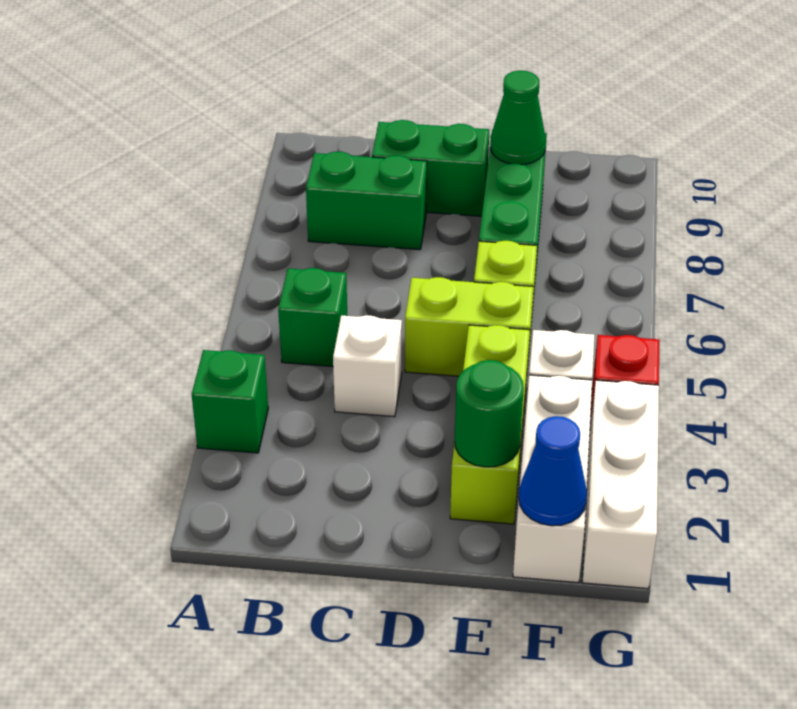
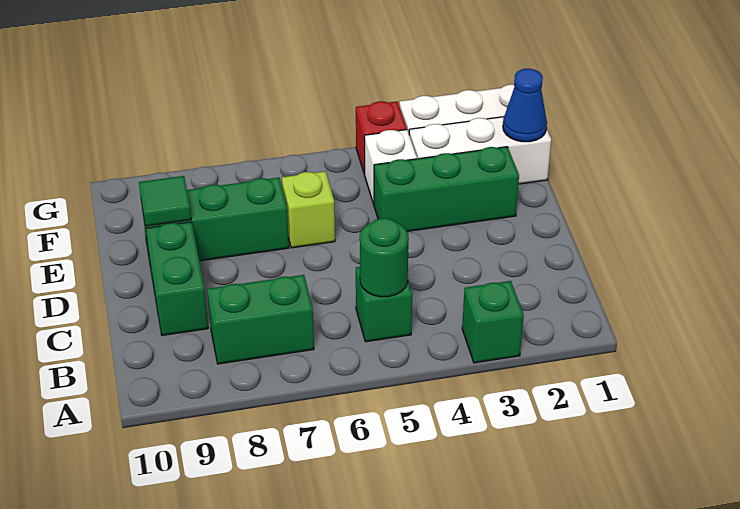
green brick B8:C8 level 1 -> green brick B7:B8 level 1
white brick C4 level 1 -> none
lime brick D5:E5 level 1 -> none
lime brick E2:E4 level 1 -> green brick E2:E4 level 1
green round brick E2 level 2 -> green round brick B5 level 2
green cone E9 level 2 -> green tile E9 level 2

